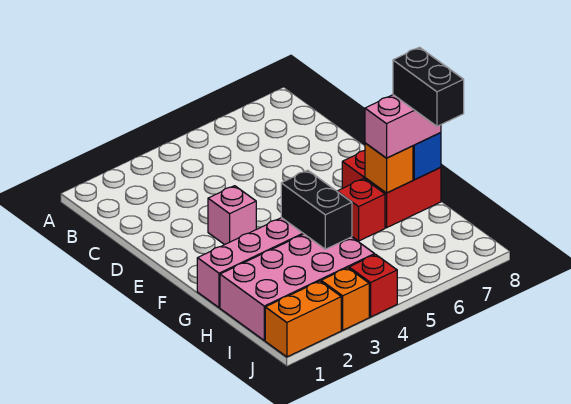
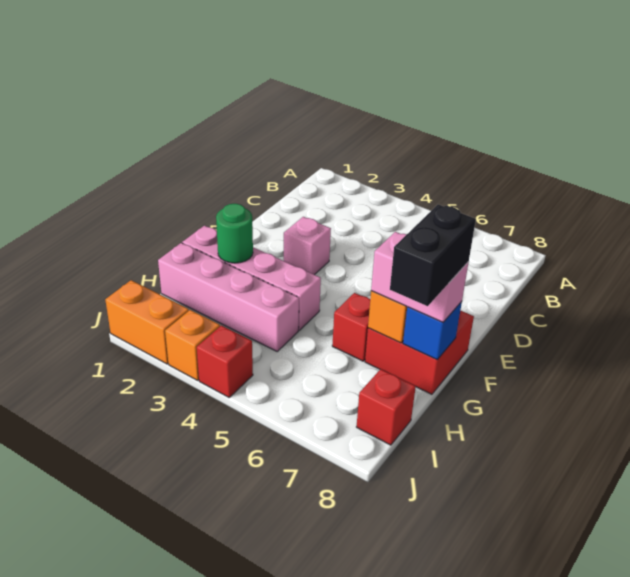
none -> green round brick G2 level 2
black brick G4:H4 level 2 -> none
pink brick H1:I4 level 1 -> pink brick H1:H4 level 1
none -> red brick I8 level 1

